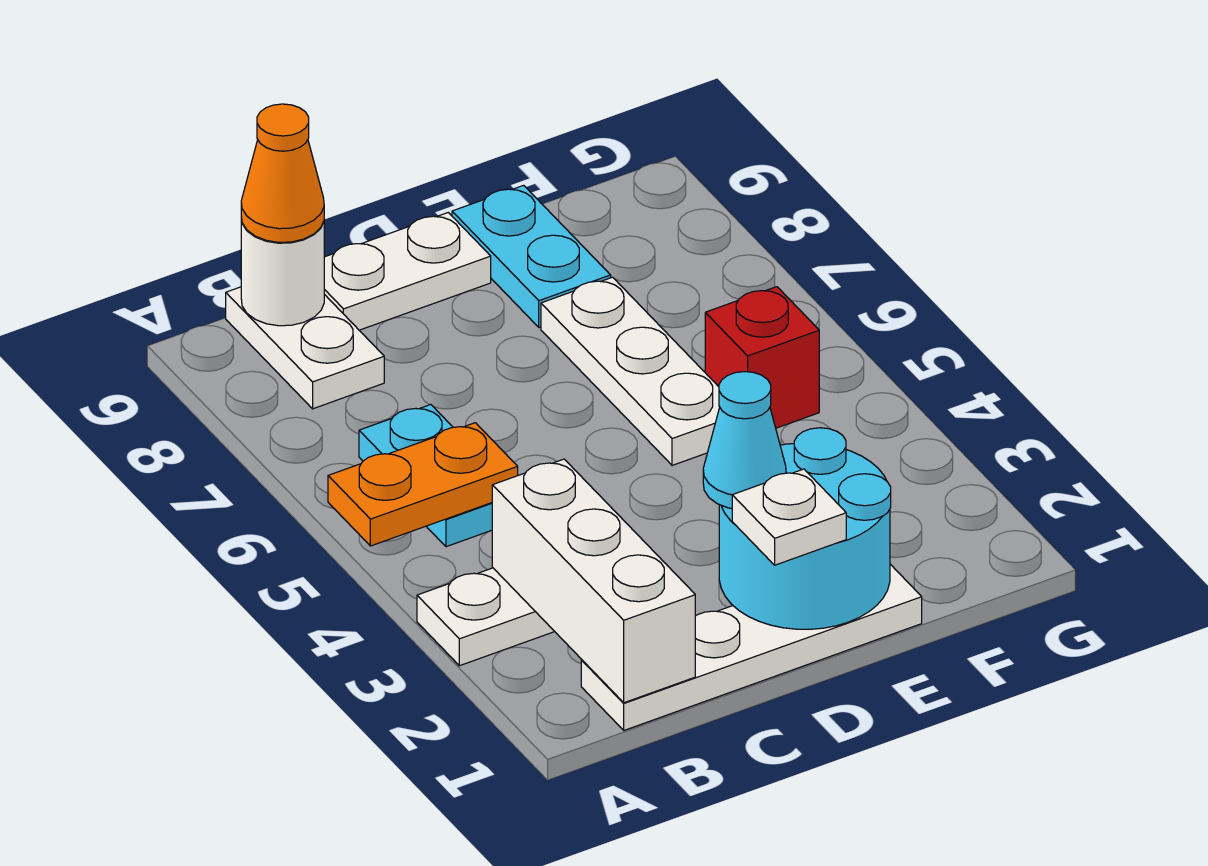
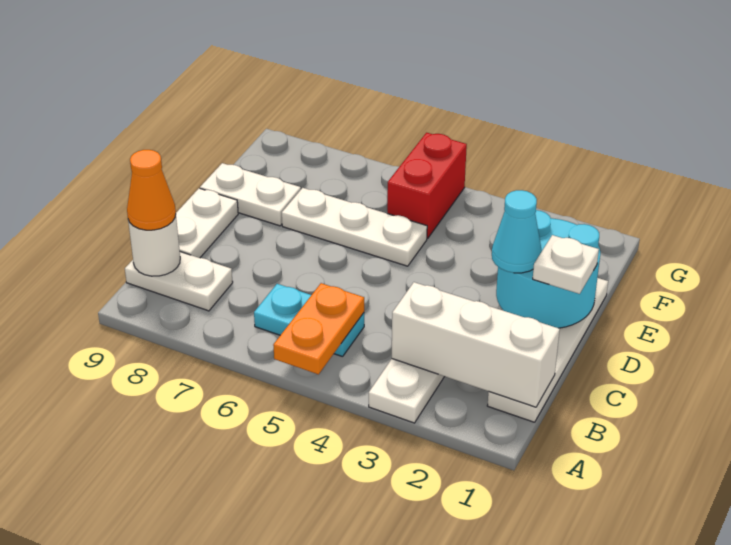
cyan plate E8:E9 level 1 -> white plate E8:E9 level 1
red brick F5 level 1 -> red brick F5:G5 level 1

